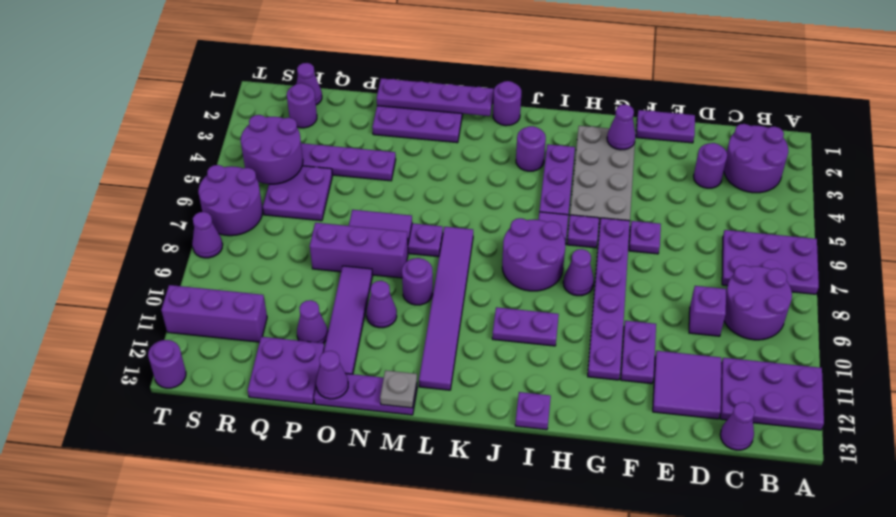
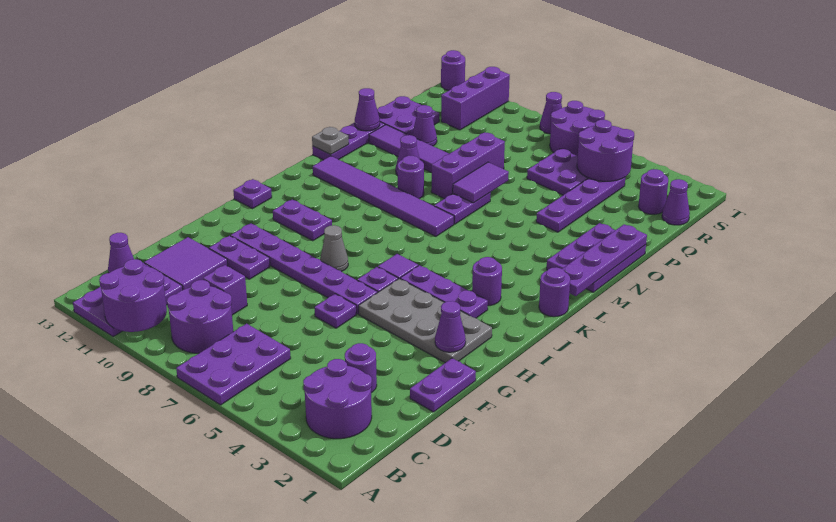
purple cone H8 level 1 -> grey cone H8 level 1
purple round brick I7:J8 level 1 -> purple round brick A10:B11 level 2
purple plate I10:J10 level 1 -> purple plate I10:I11 level 1

